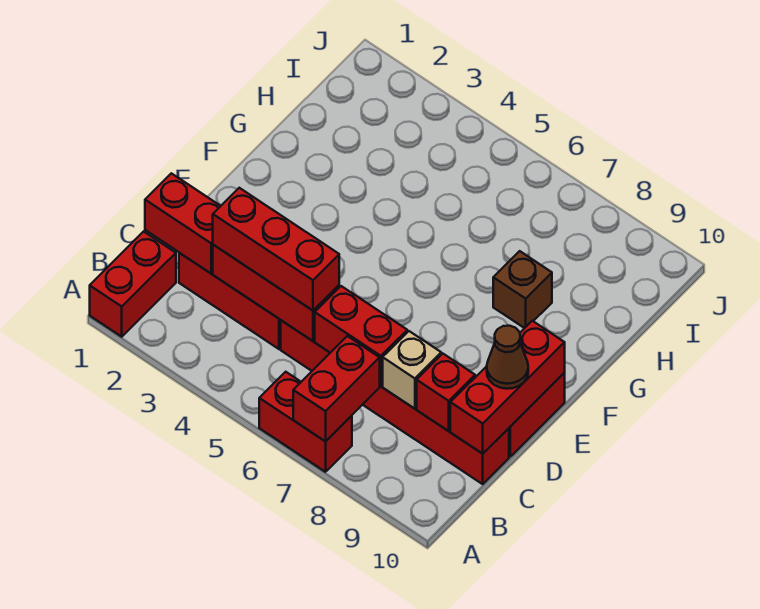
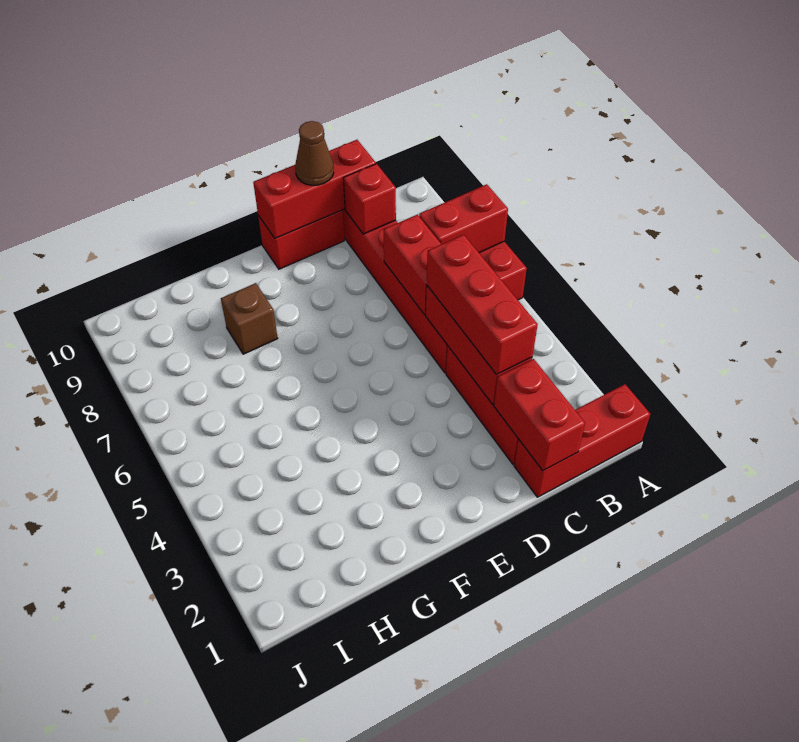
red brick A1:B1 level 1 -> red brick A1:C1 level 1
tan brick C8 level 2 -> none

